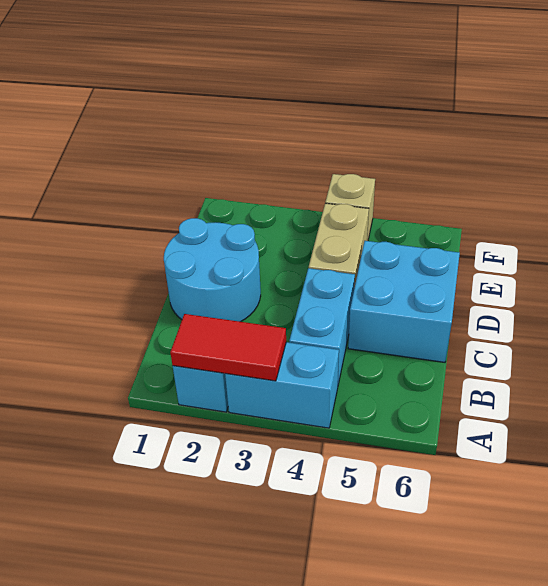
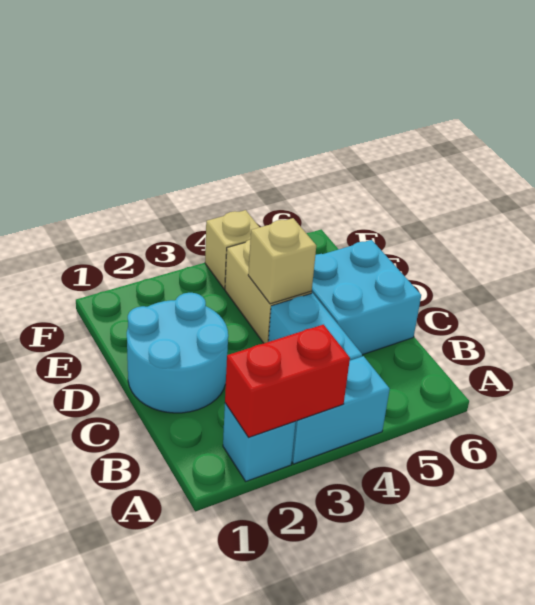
red tile A2:A3 level 2 -> red brick A2:A3 level 2
none -> tan brick D4 level 2

